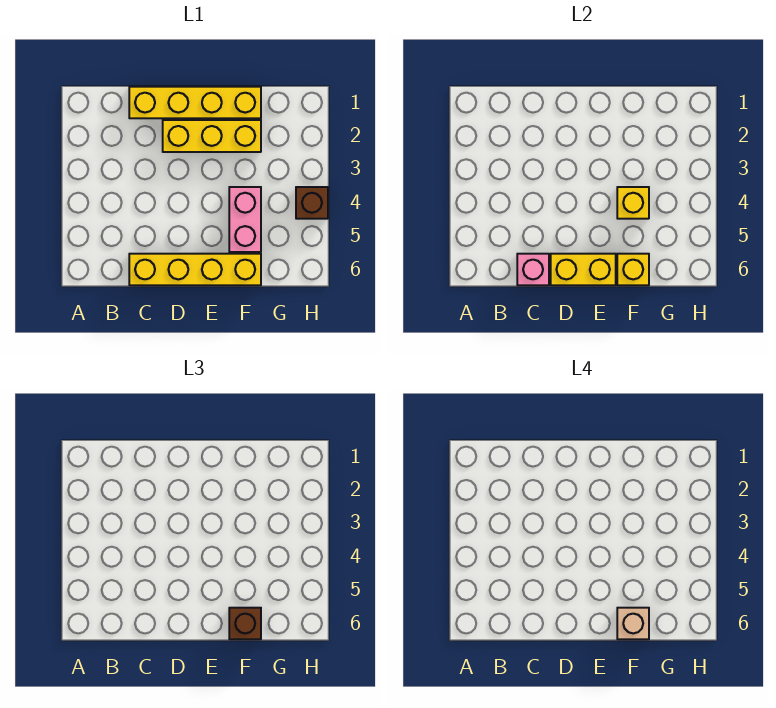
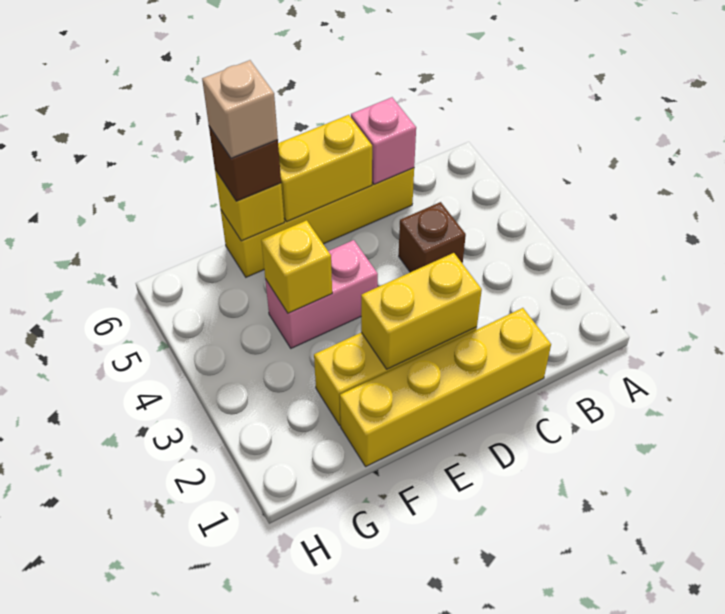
none -> yellow brick D2:E2 level 2
pink brick F4:F5 level 1 -> pink brick E4:F4 level 1
brown brick H4 level 1 -> brown brick C4 level 1

